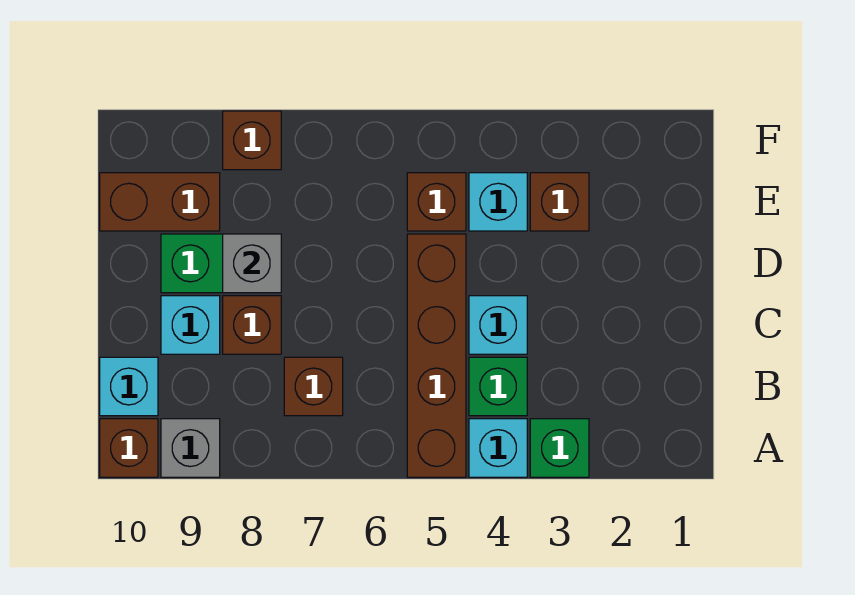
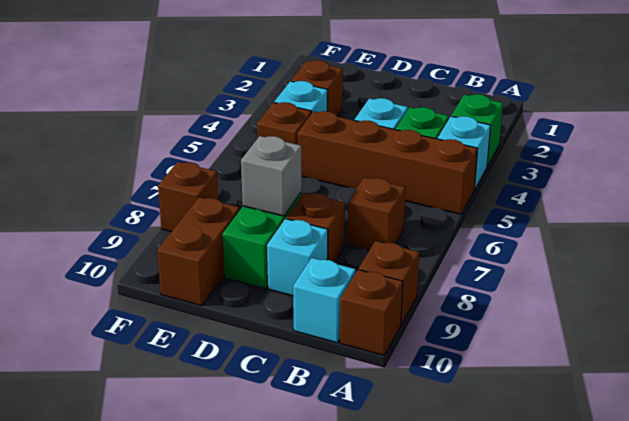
grey brick A9 level 1 -> brown brick A9 level 1

